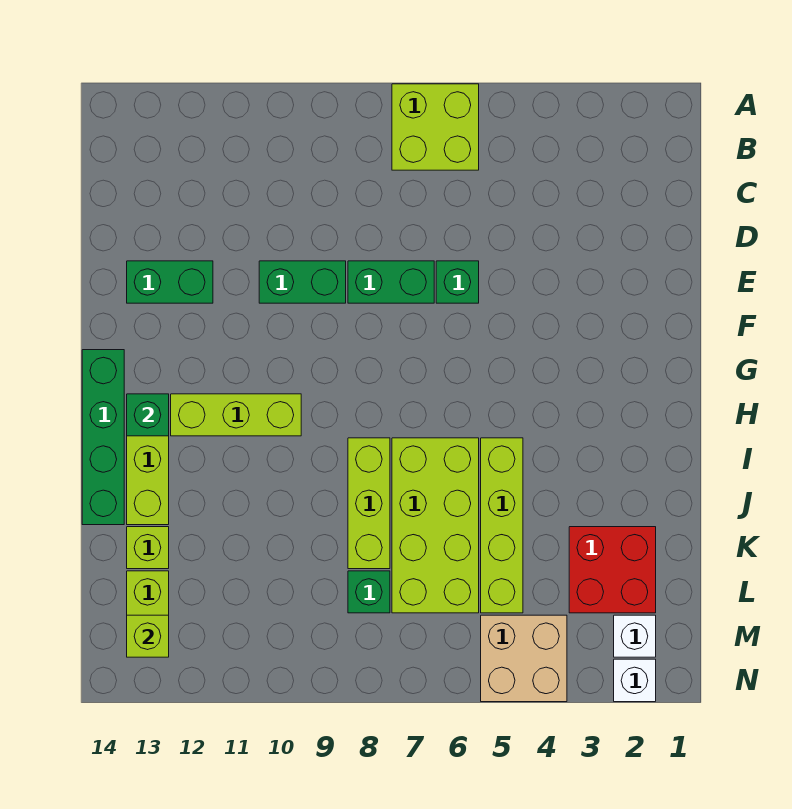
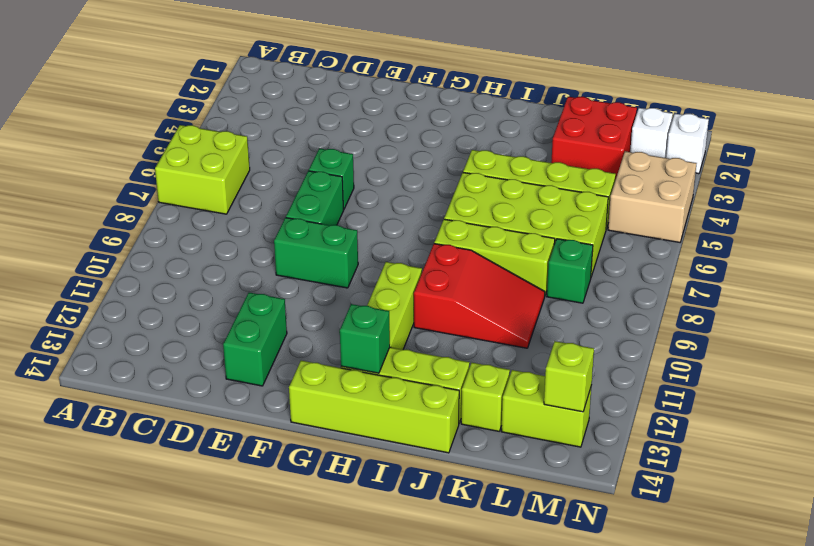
green brick E9:E10 level 1 -> green brick E9:F9 level 1
green brick G14:J14 level 1 -> lime brick G14:J14 level 1
none -> red slope I9:K10 level 1 top I

